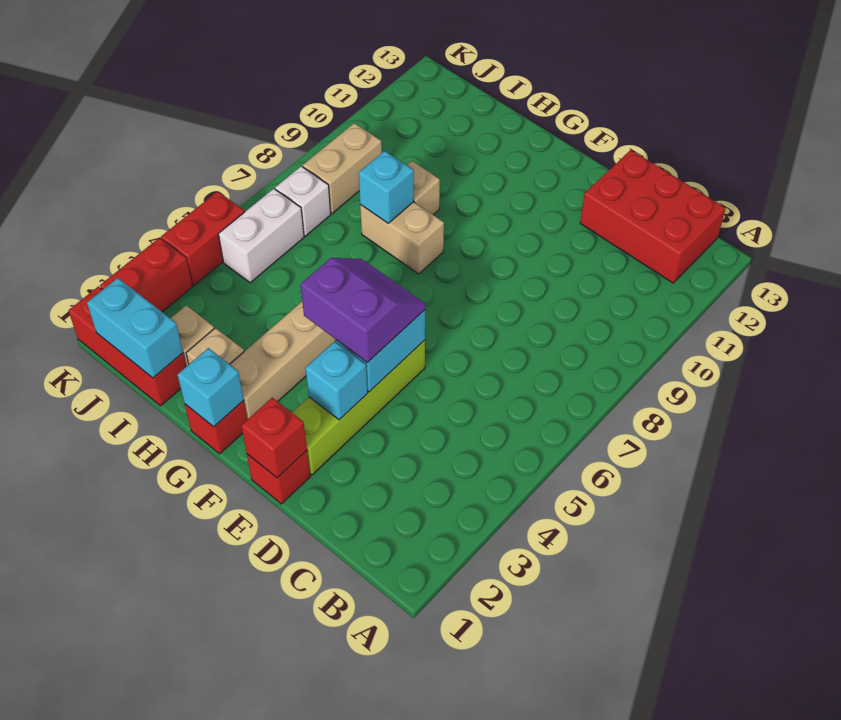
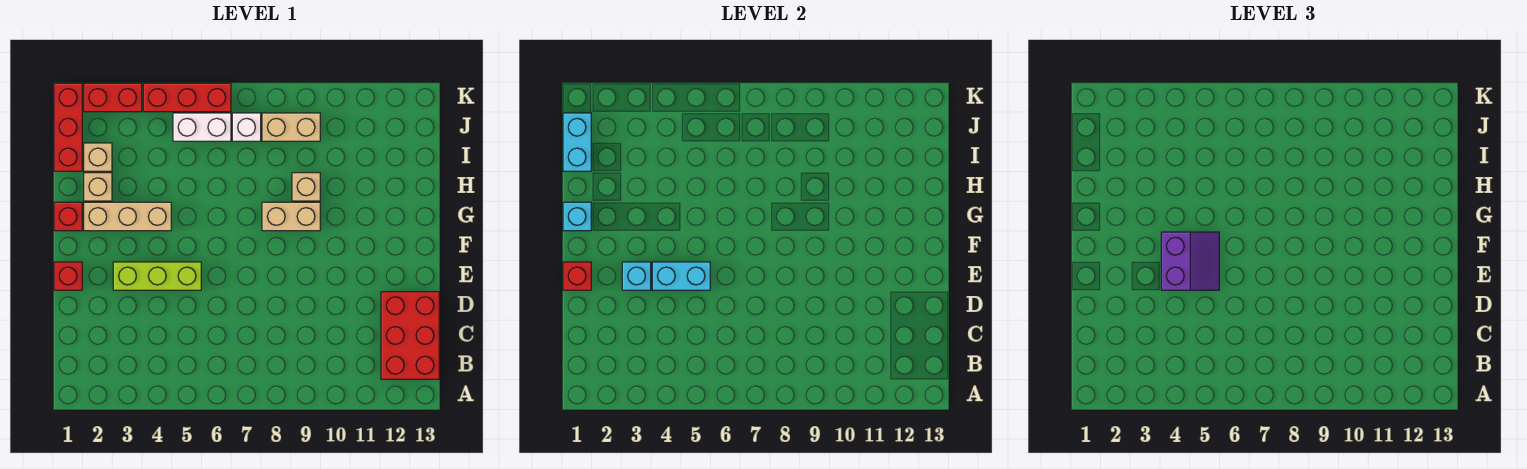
lime brick E2:E5 level 1 -> lime brick E3:E5 level 1
tan brick G8:H8 level 1 -> tan brick G8:G9 level 1
cyan brick H8 level 2 -> none
red brick K4:K5 level 1 -> red brick K4:K6 level 1

